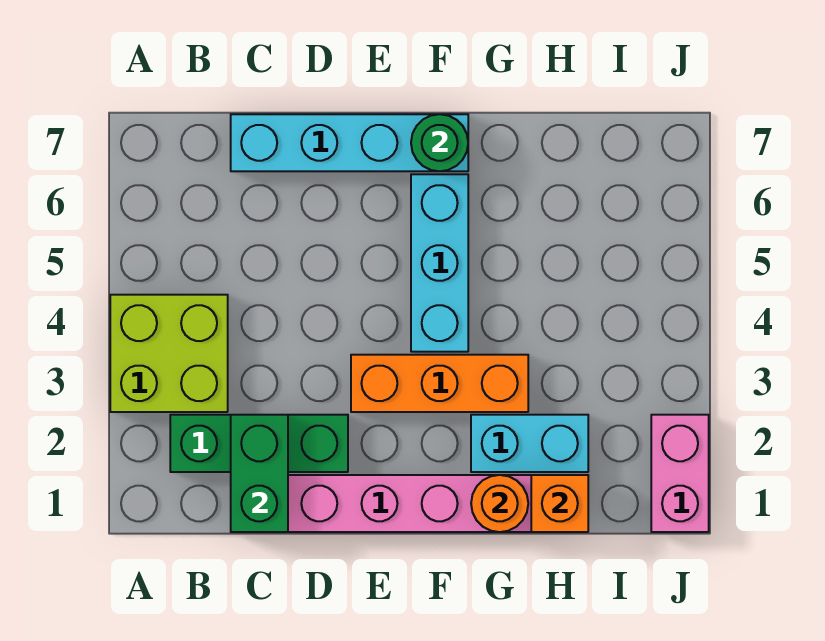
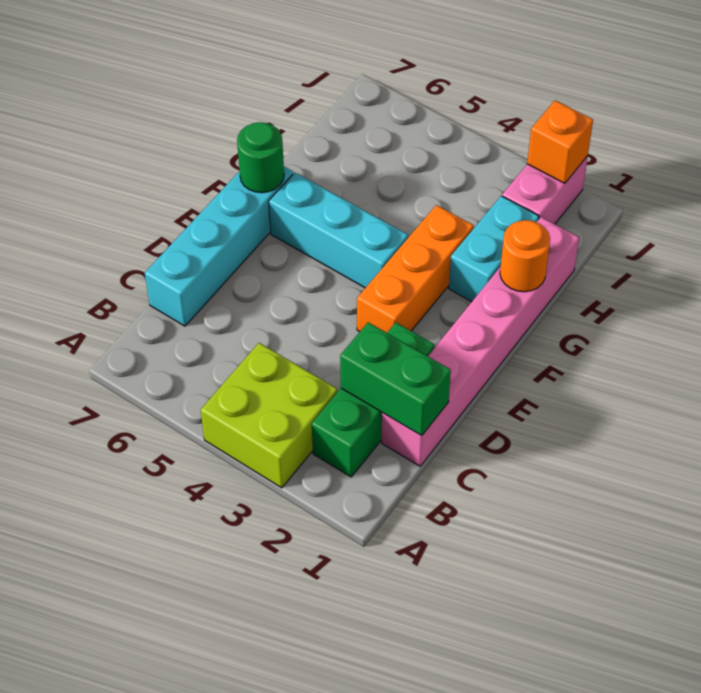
orange brick H1 level 2 -> orange brick J2 level 2
pink brick J1:J2 level 1 -> pink brick I2:J2 level 1

